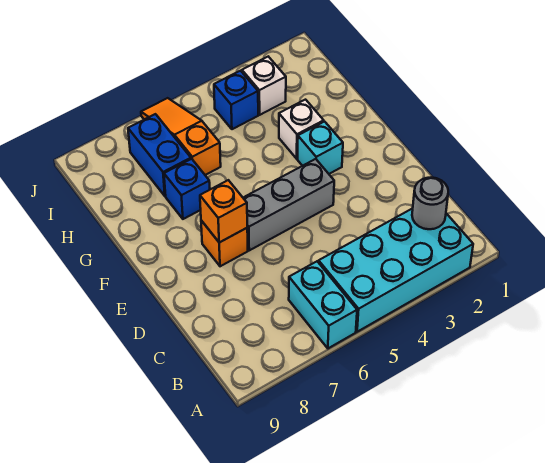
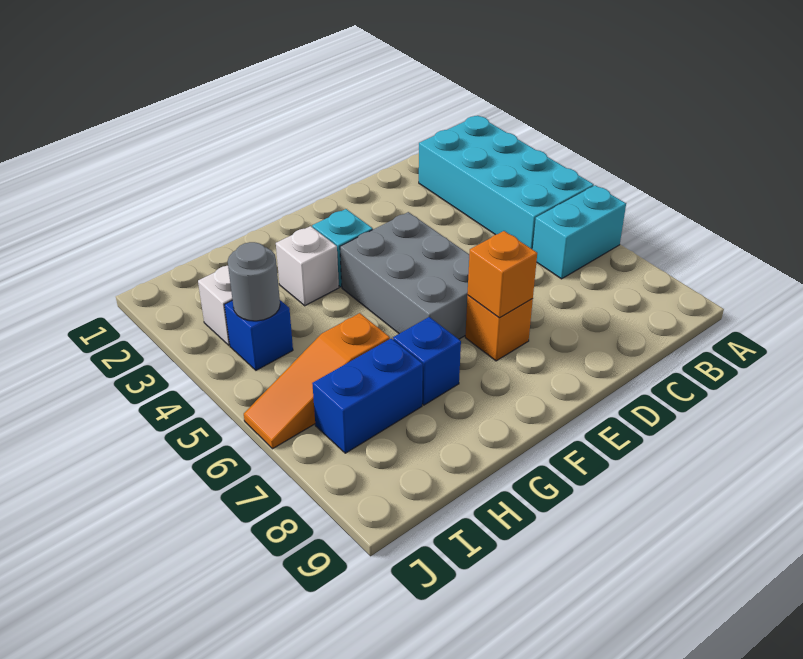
grey round brick B2 level 2 -> grey round brick I4 level 2
grey brick E4:E6 level 1 -> grey brick E4:F6 level 1

